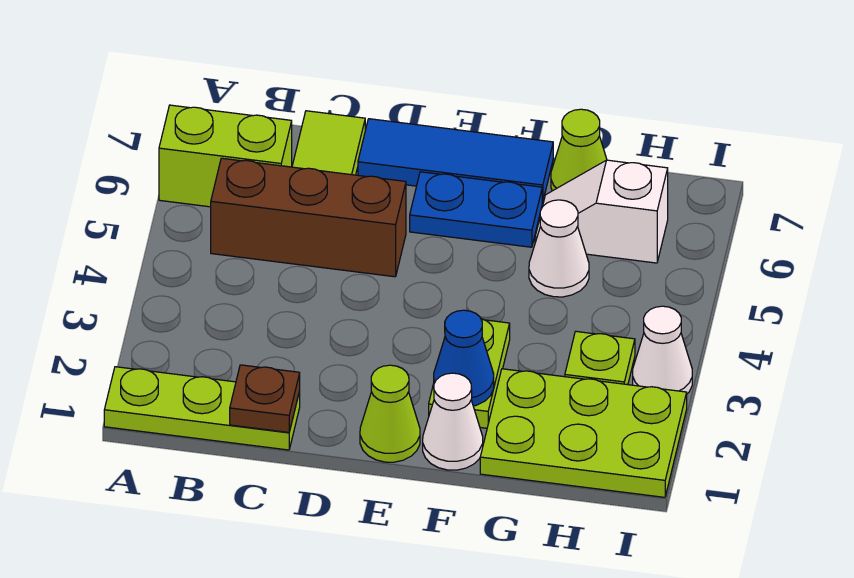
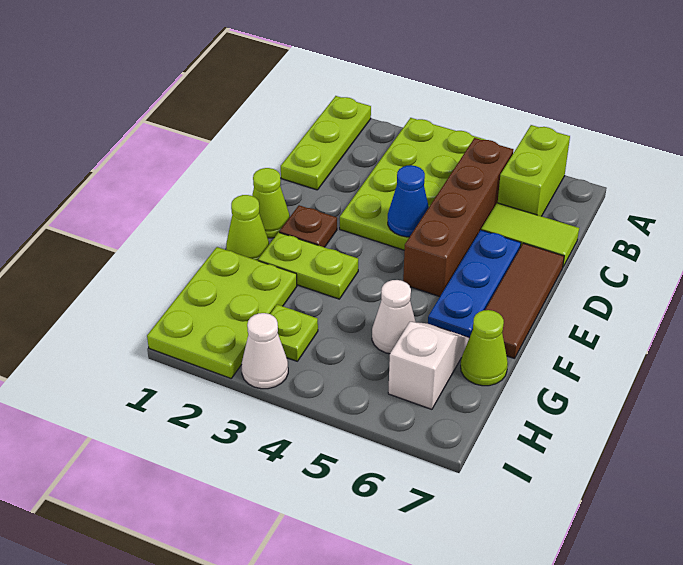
none -> lime plate A3:D4 level 1
brown brick B5:D5 level 1 -> brown brick B5:E5 level 1
brown plate C1 level 2 -> brown plate E2 level 1
blue tile D7:F7 level 1 -> brown tile D7:F7 level 1
blue plate E6:F6 level 1 -> blue plate D6:F6 level 1
white cone F1 level 1 -> lime cone F1 level 1
blue cone F2 level 2 -> blue cone D4 level 2

